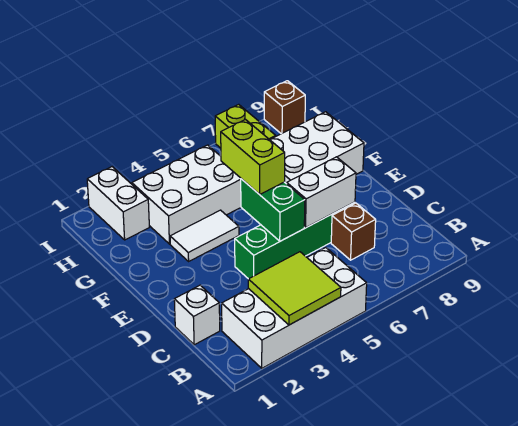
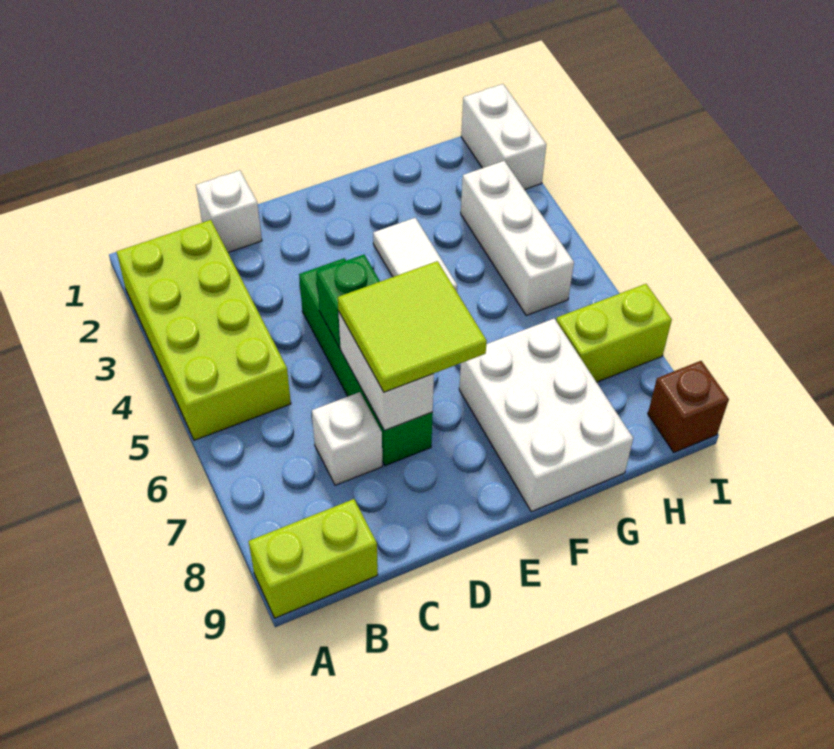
white brick A2:B5 level 1 -> lime brick A2:B5 level 1
lime tile A3:B4 level 2 -> lime tile D6:E7 level 3
brown brick C7 level 1 -> white brick C7 level 1
green brick D5:E5 level 2 -> green brick D5 level 2
lime brick E5:F5 level 3 -> lime brick A9:B9 level 1
white brick G3:H5 level 1 -> white brick H3:H5 level 1
white brick H2:I2 level 1 -> white brick I1:I2 level 1

